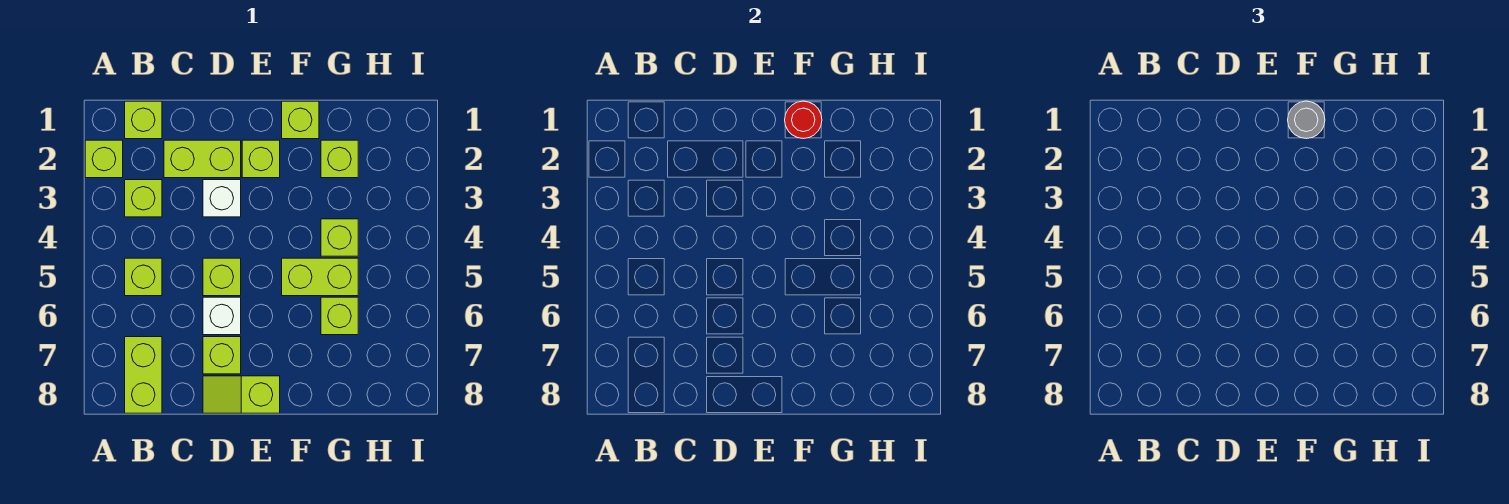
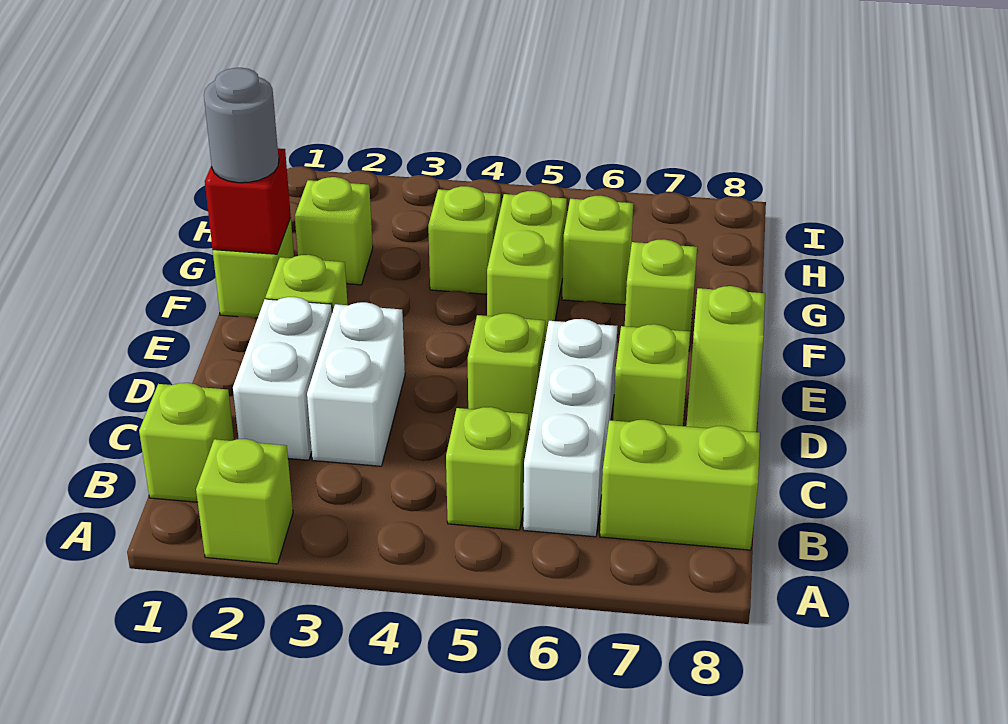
lime brick B3 level 1 -> lime brick F7 level 1
lime brick C2:D2 level 1 -> white brick C2:D2 level 1
white brick D3 level 1 -> white brick C3:D3 level 1
white brick D6 level 1 -> white brick B6:D6 level 1
red round brick F1 level 2 -> red brick F1 level 2

